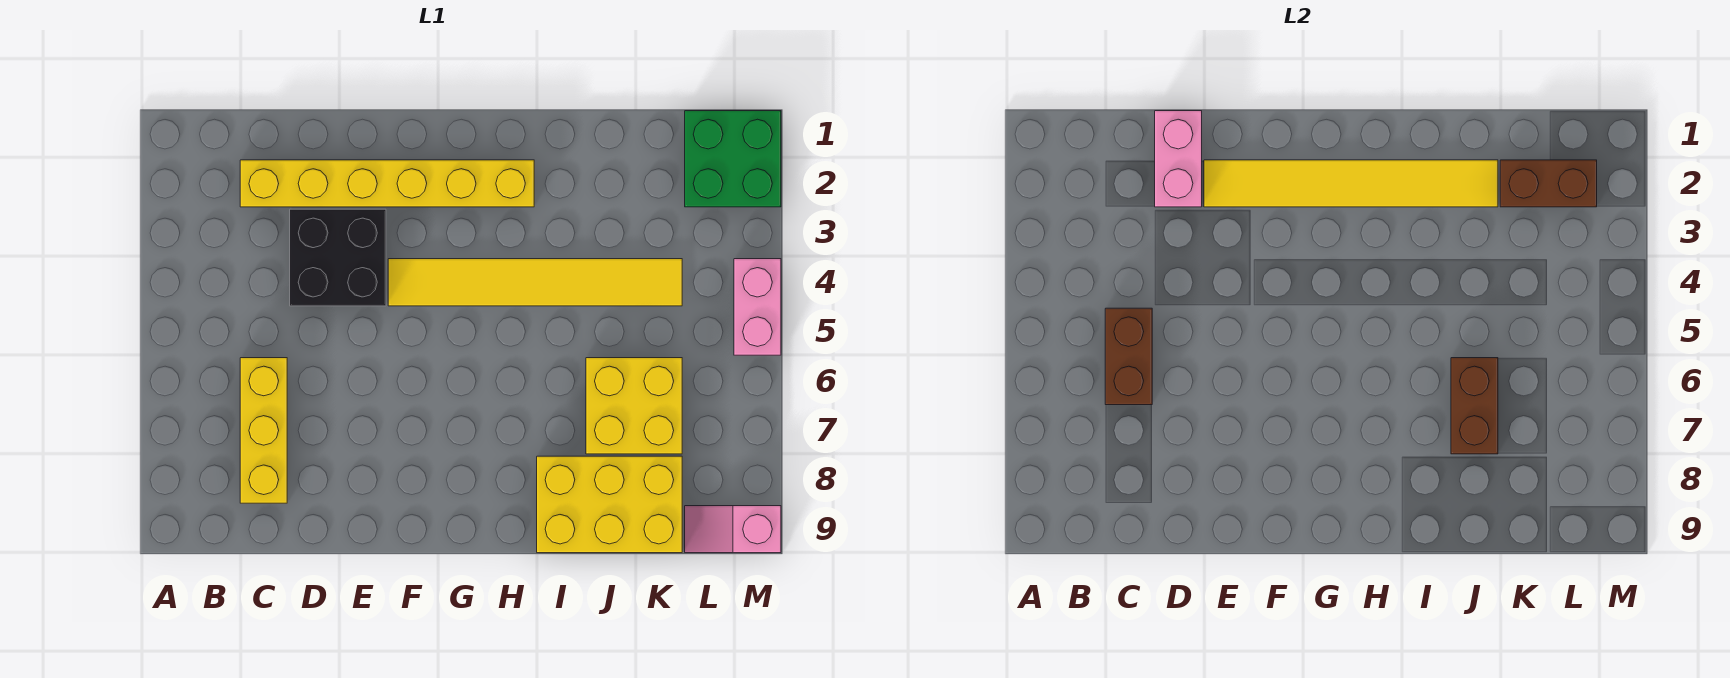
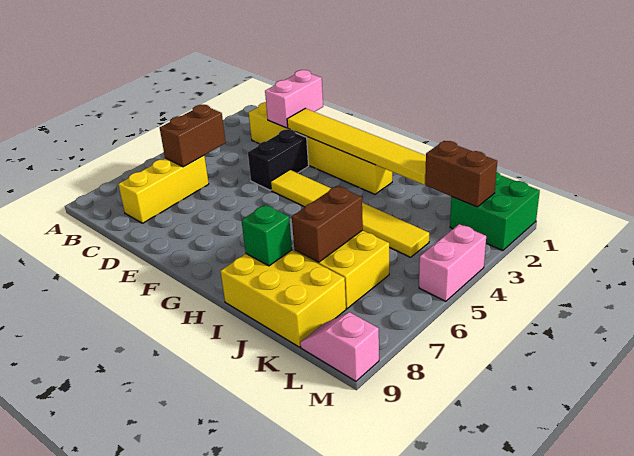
black brick D3:E4 level 1 -> black brick E3:E4 level 1
none -> green brick I8 level 2

